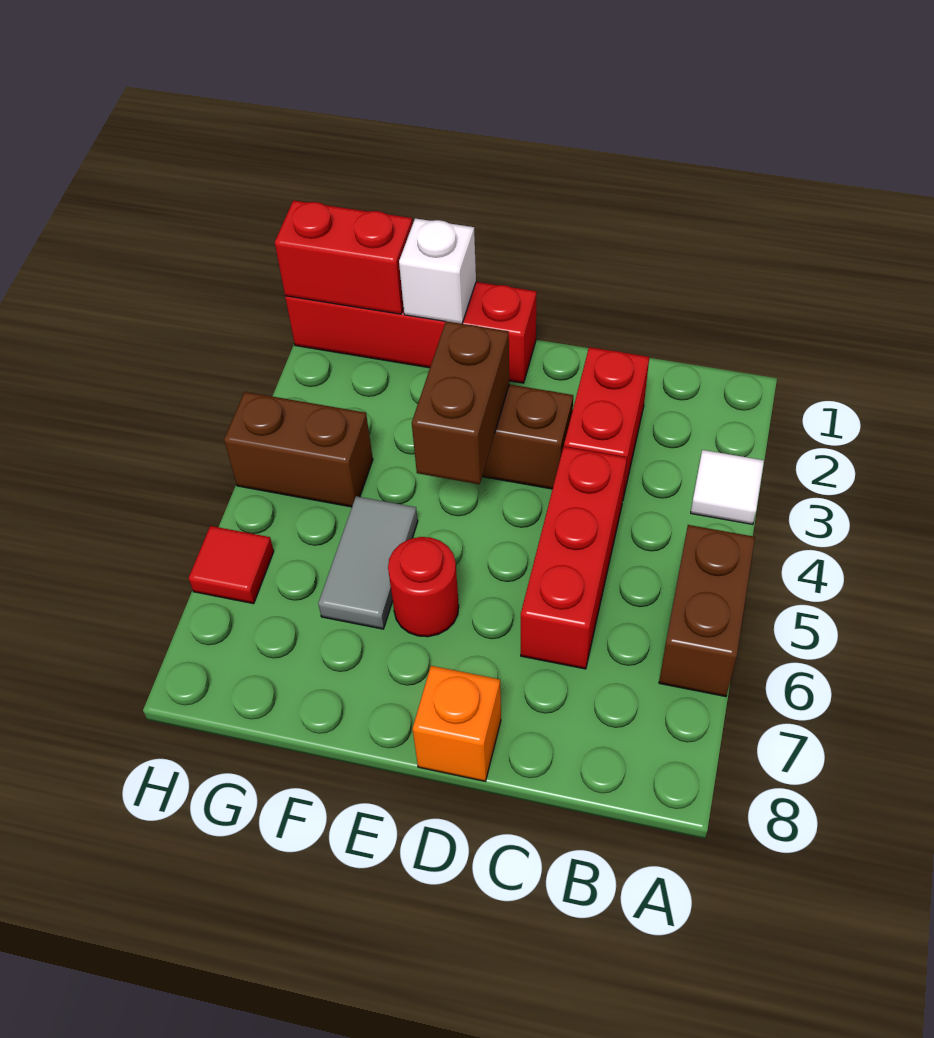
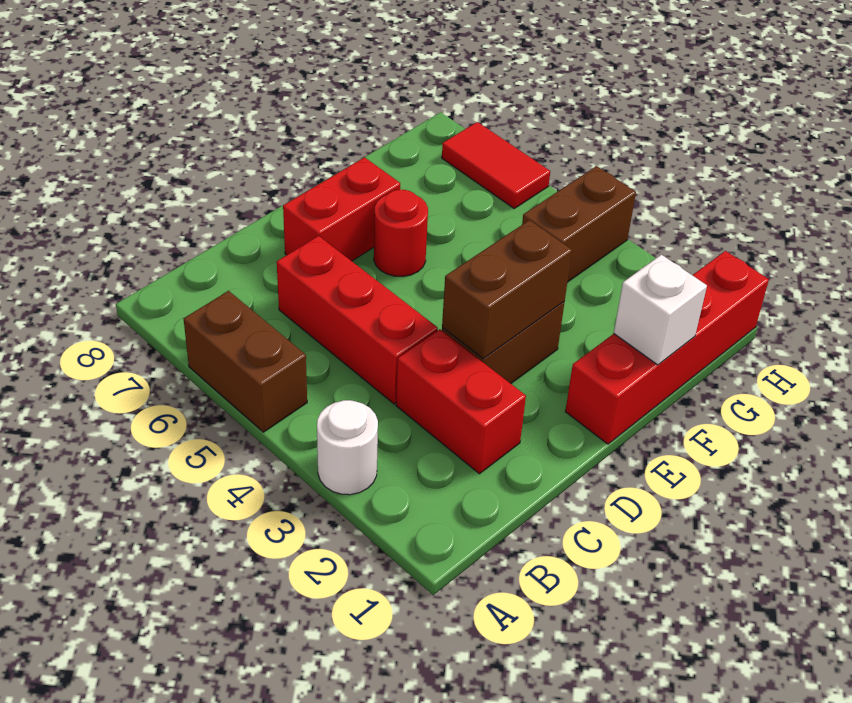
white tile A3 level 1 -> white round brick A3 level 1
orange brick D8 level 1 -> none
brown brick E3:E4 level 2 -> brown brick D3:E3 level 2
grey tile F5:F6 level 1 -> none
red brick G1:H1 level 2 -> red brick D7:E7 level 1
red tile H6 level 1 -> red tile H6:H7 level 1

